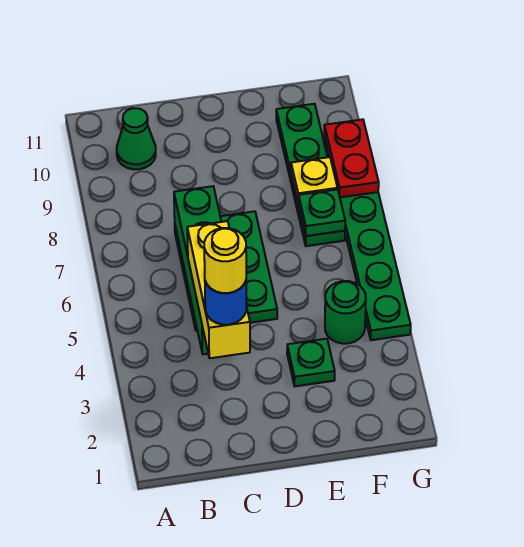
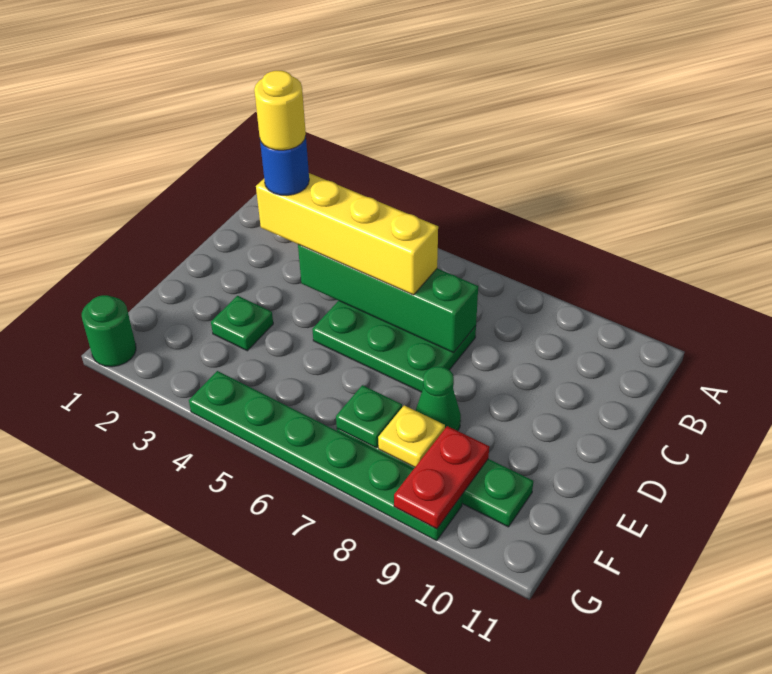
green cone B10 level 1 -> green cone E8 level 1
yellow brick C3:C5 level 3 -> yellow brick C3:C6 level 3
green round brick F4 level 1 -> green round brick G1 level 1
red plate G8:G9 level 2 -> red plate F9:G9 level 2

